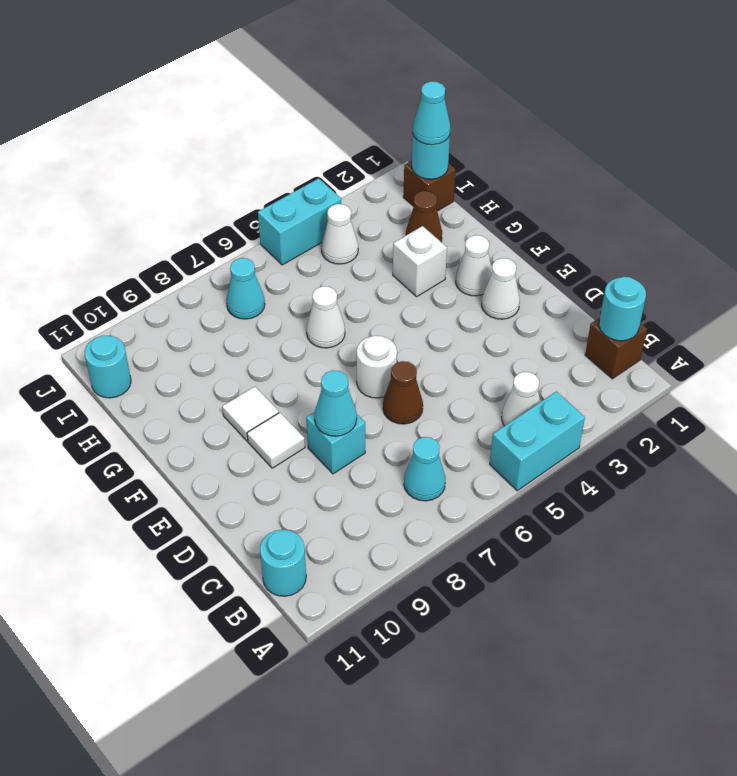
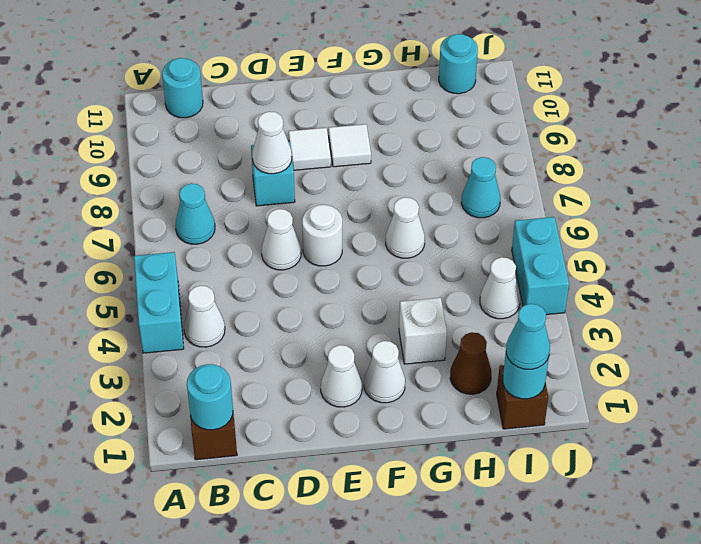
brown cone D6 level 1 -> white cone D6 level 1
cyan cone D8 level 2 -> white cone D8 level 2

